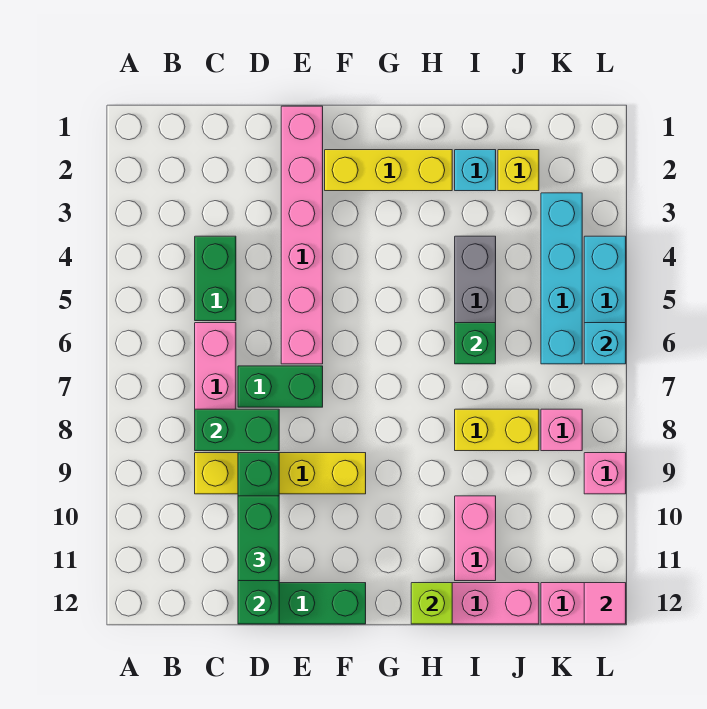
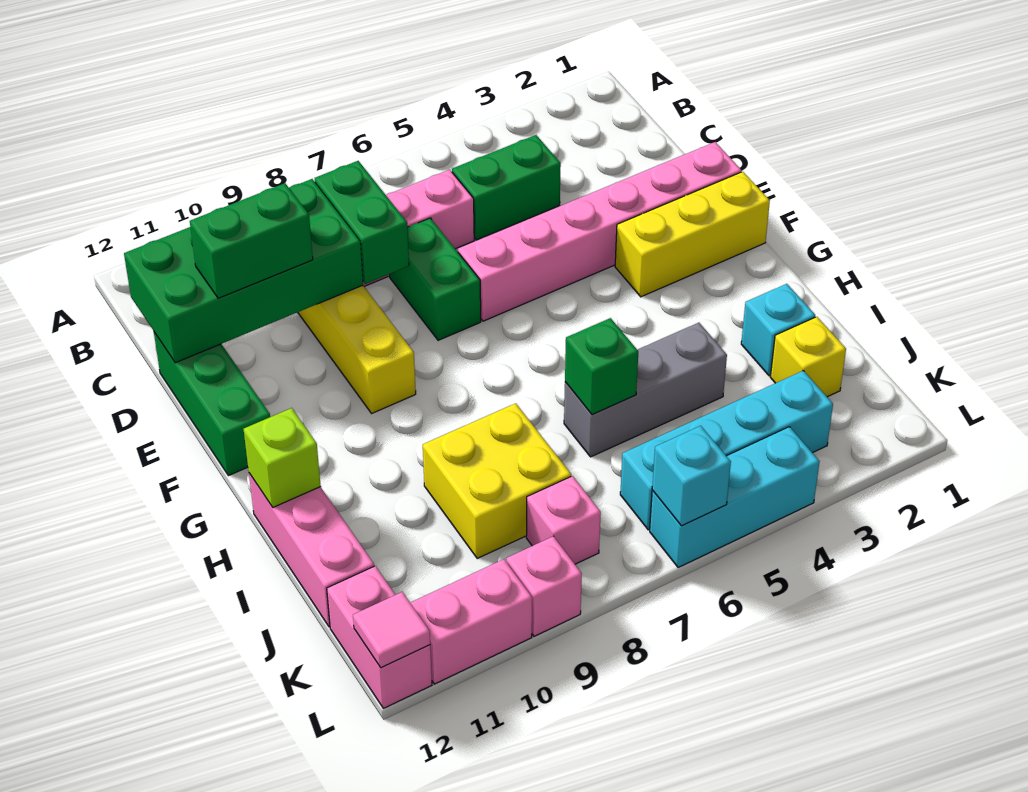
green brick D9:D12 level 2 -> green brick C9:D12 level 2
yellow brick F2:H2 level 1 -> yellow brick F1:F3 level 1
yellow brick I8:J8 level 1 -> yellow brick I8:J9 level 1
pink brick I10:I11 level 1 -> pink brick L10:L11 level 1

